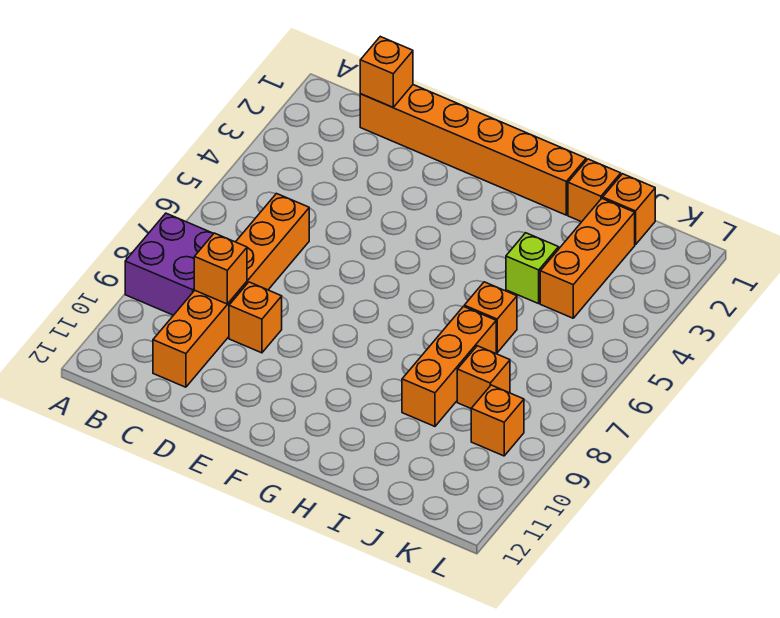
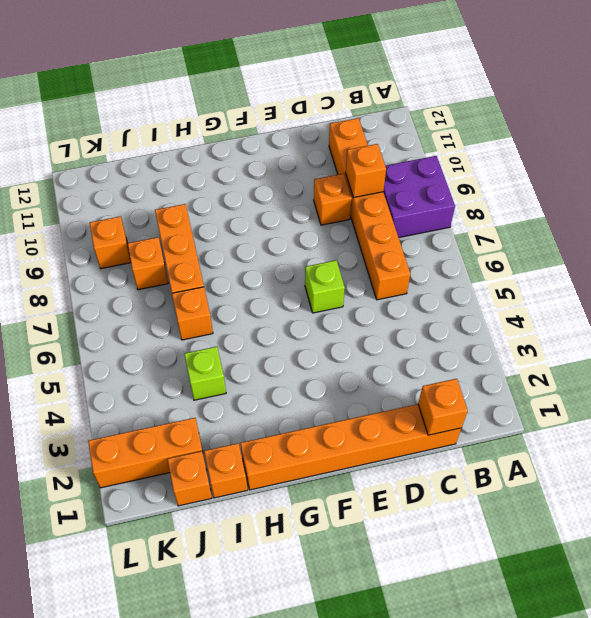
none -> lime brick E6 level 1
orange brick J2:J4 level 1 -> orange brick J2:L2 level 1

